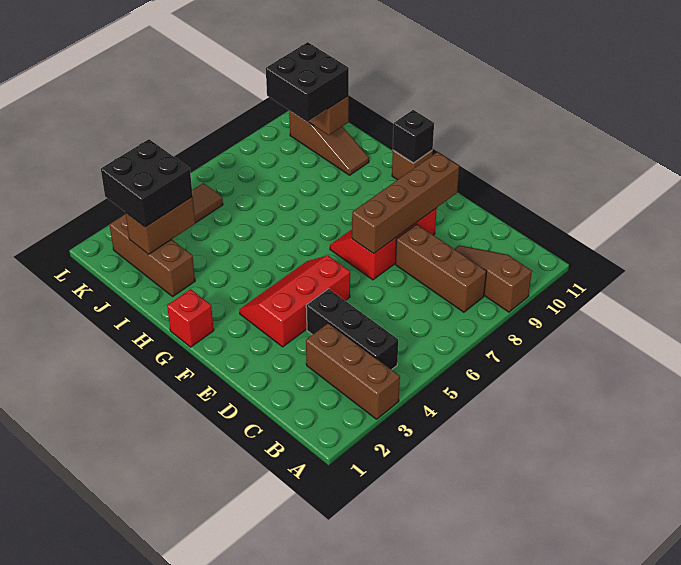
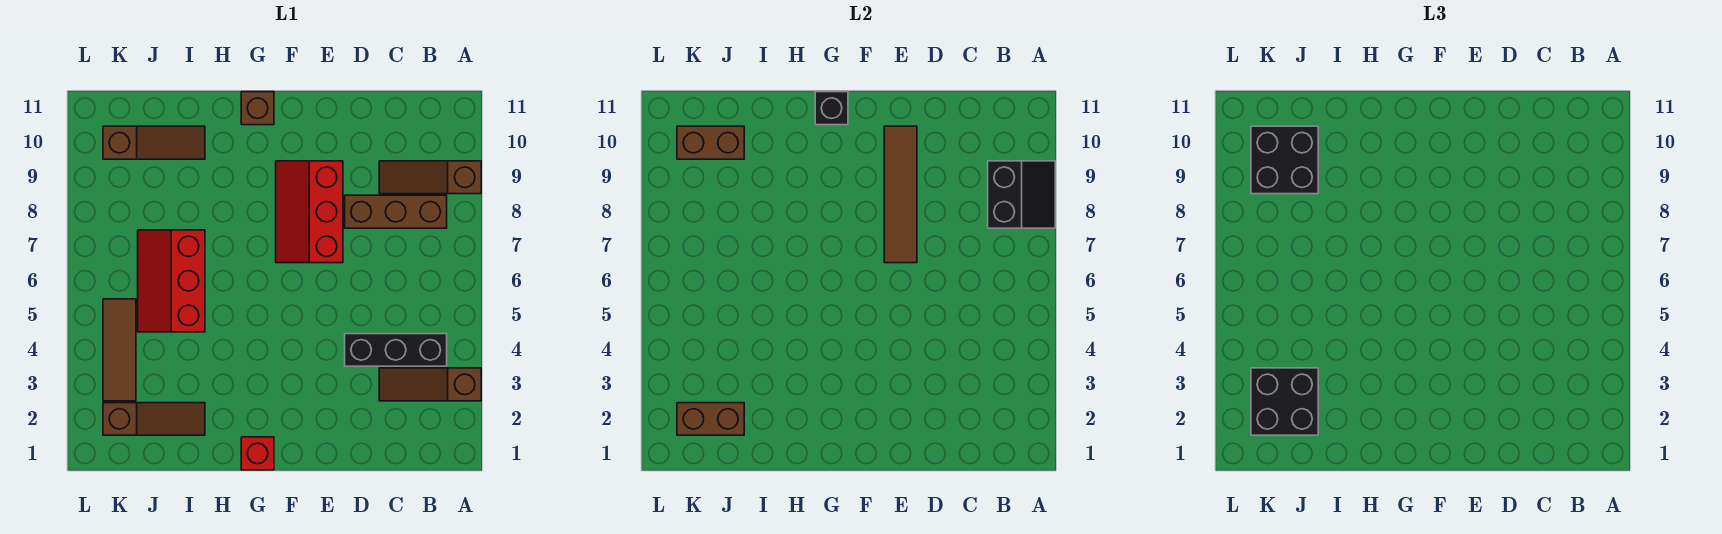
brown brick A3:C3 level 1 -> brown slope A3:C3 level 1 top A
none -> black slope A8:B9 level 2 top B
red slope E3:F5 level 1 top E -> red slope I5:J7 level 1 top I
brown brick E7:E10 level 2 -> brown tile E7:E10 level 2
brown brick I2:K2 level 1 -> brown slope I2:K2 level 1 top K
brown brick J2:J3 level 2 -> brown brick J2:K2 level 2

